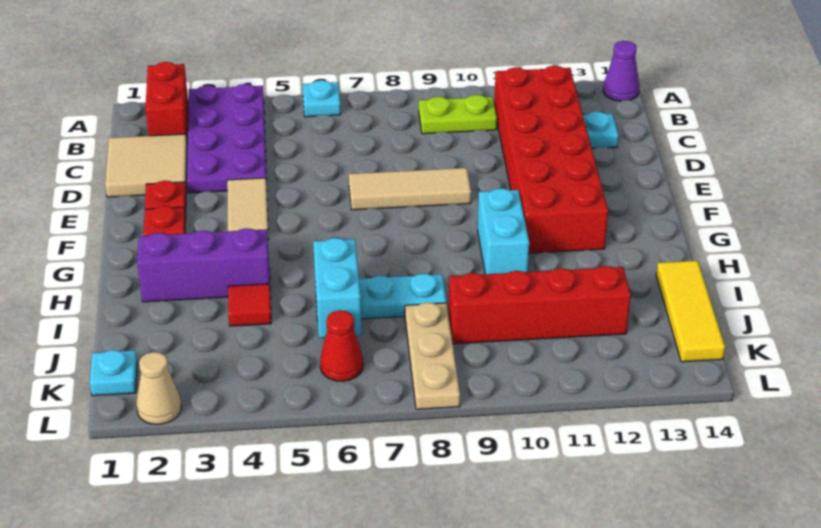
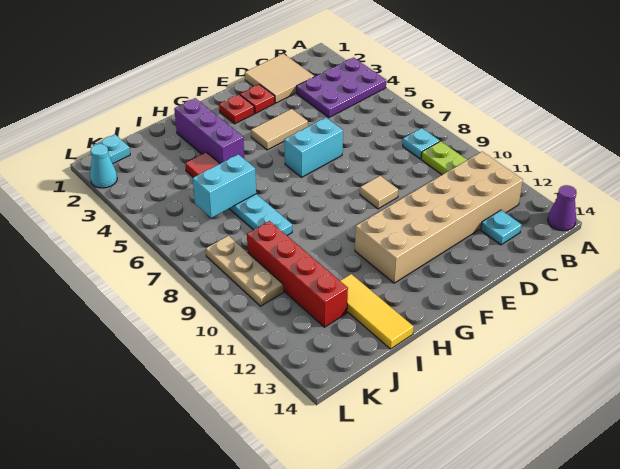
red brick A2:B2 level 1 -> none
purple plate A3:D4 level 1 -> purple plate A3:C4 level 1
cyan plate A6 level 1 -> cyan plate B8 level 1
red brick B11:G12 level 1 -> tan brick B11:G12 level 1
tan tile E7:E9 level 1 -> tan tile E9 level 1
cyan brick G10:H10 level 1 -> cyan brick E6:F6 level 1
yellow tile I14:K14 level 1 -> yellow tile I12:I14 level 1
tan plate J8:L8 level 1 -> tan plate K8:K10 level 1
red cone K6 level 1 -> none
tan cone L2 level 1 -> cyan cone L2 level 1

